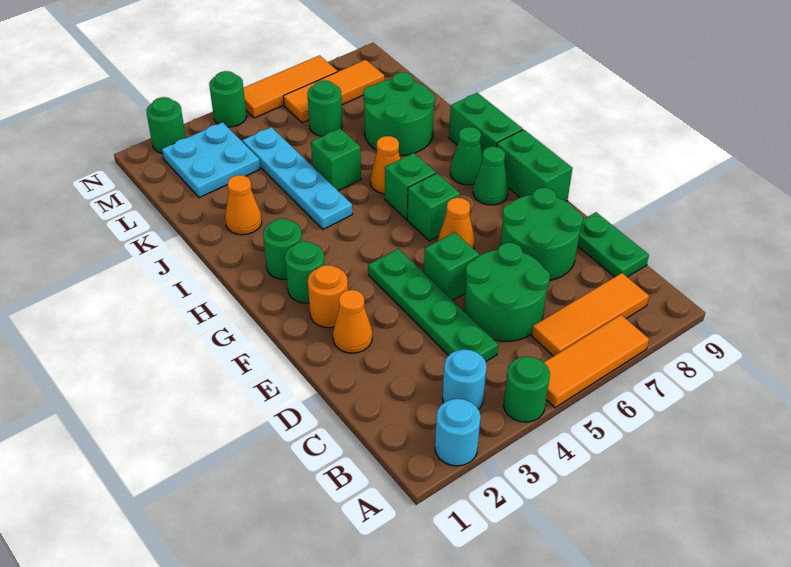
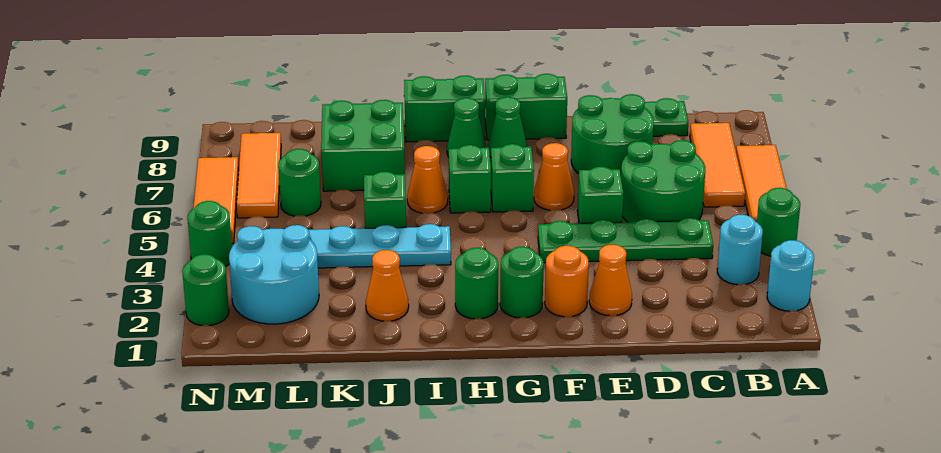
green round brick J7:K8 level 1 -> green brick J7:K8 level 1
cyan plate L2:M3 level 1 -> cyan round brick L2:M3 level 1

